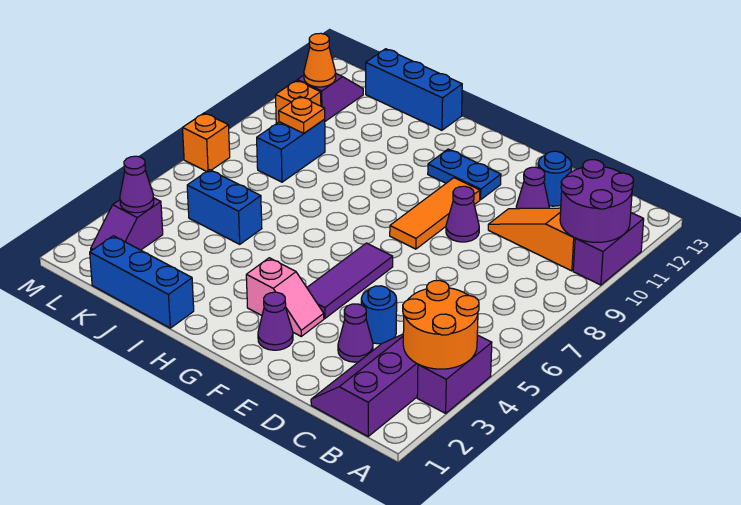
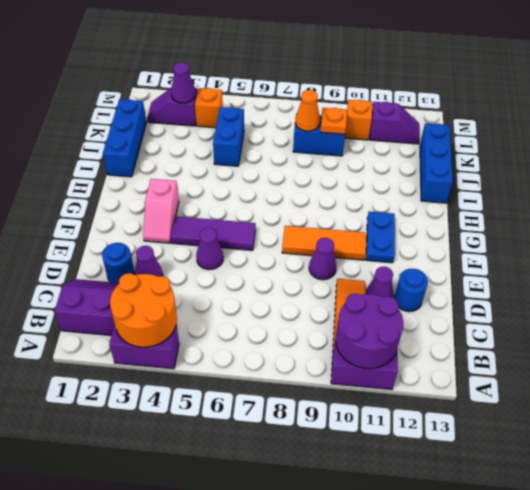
blue round brick D4 level 1 -> blue round brick D2 level 1
purple cone F2 level 1 -> purple cone E5 level 1
orange cone L11 level 2 -> orange cone K8 level 2
orange brick M7 level 1 -> orange brick L4 level 1

